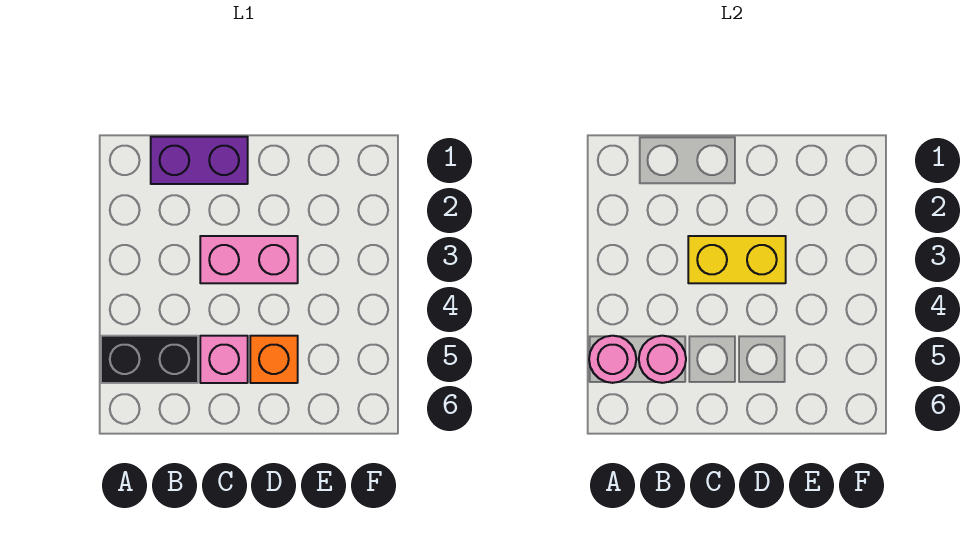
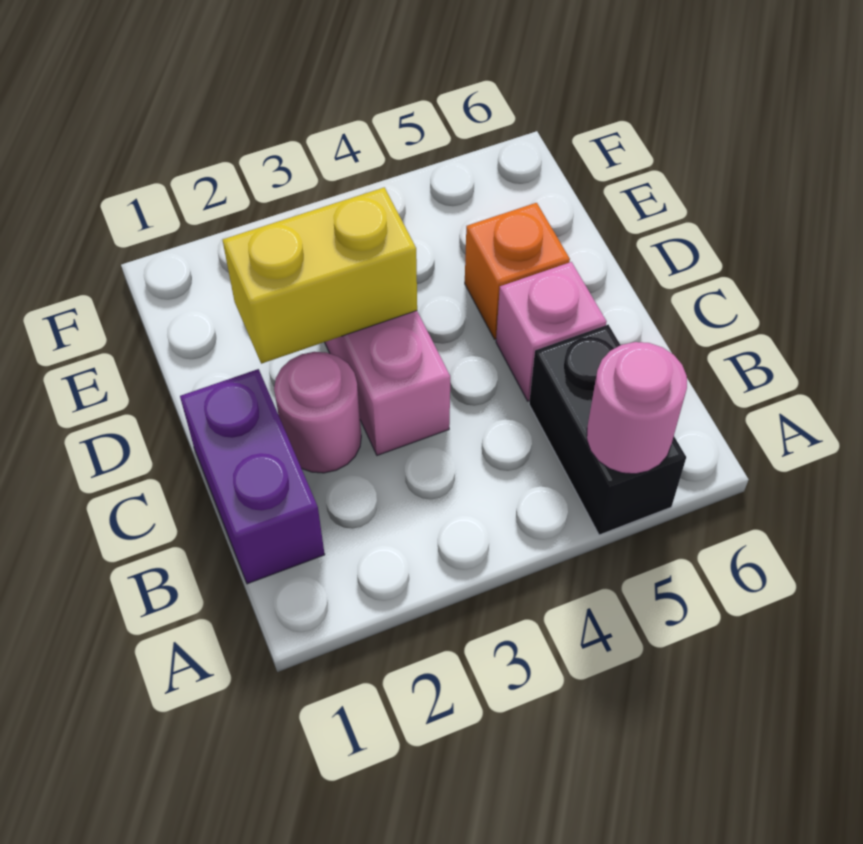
pink round brick B5 level 2 -> pink round brick C2 level 1
yellow brick C3:D3 level 2 -> yellow brick D2:D3 level 2

